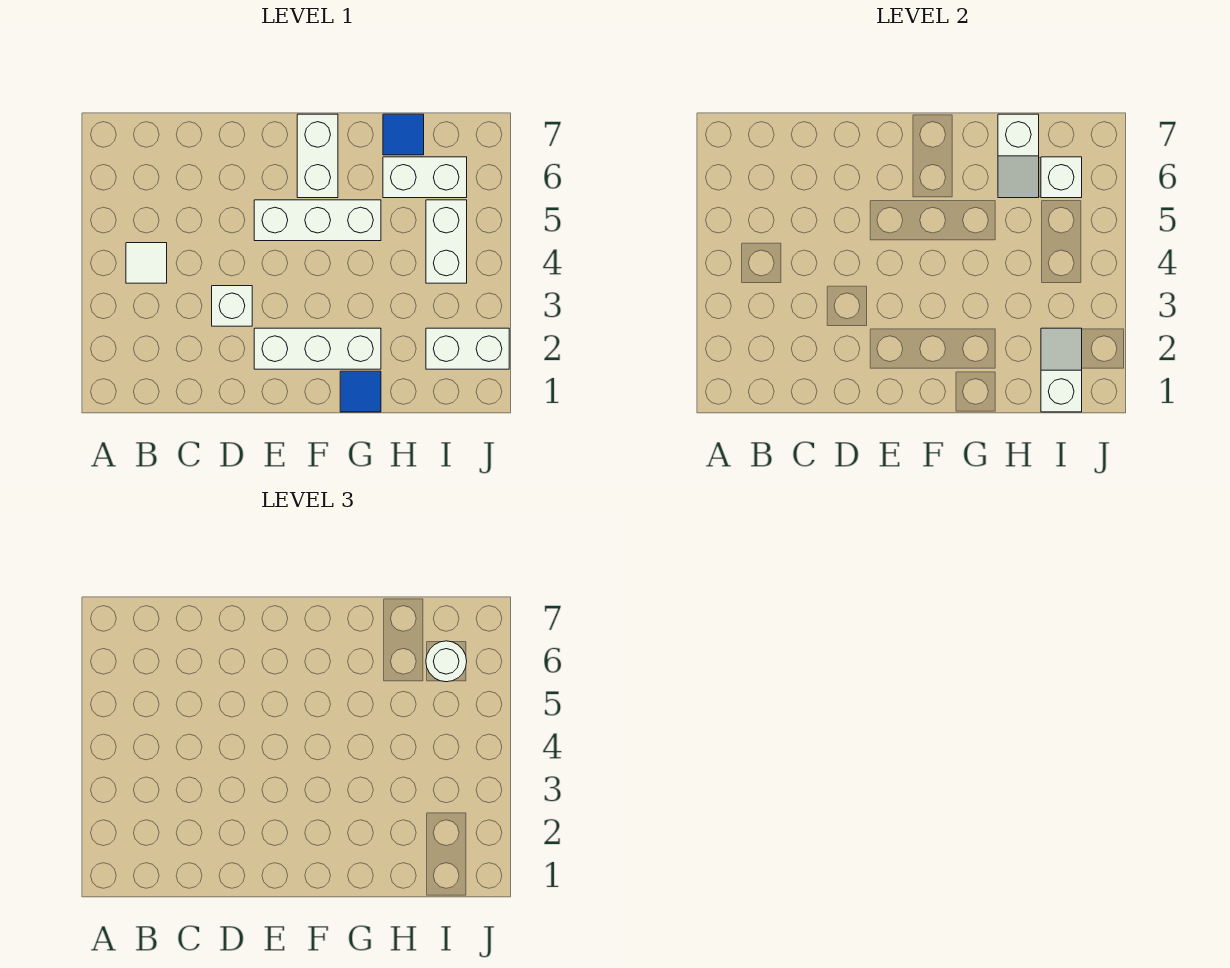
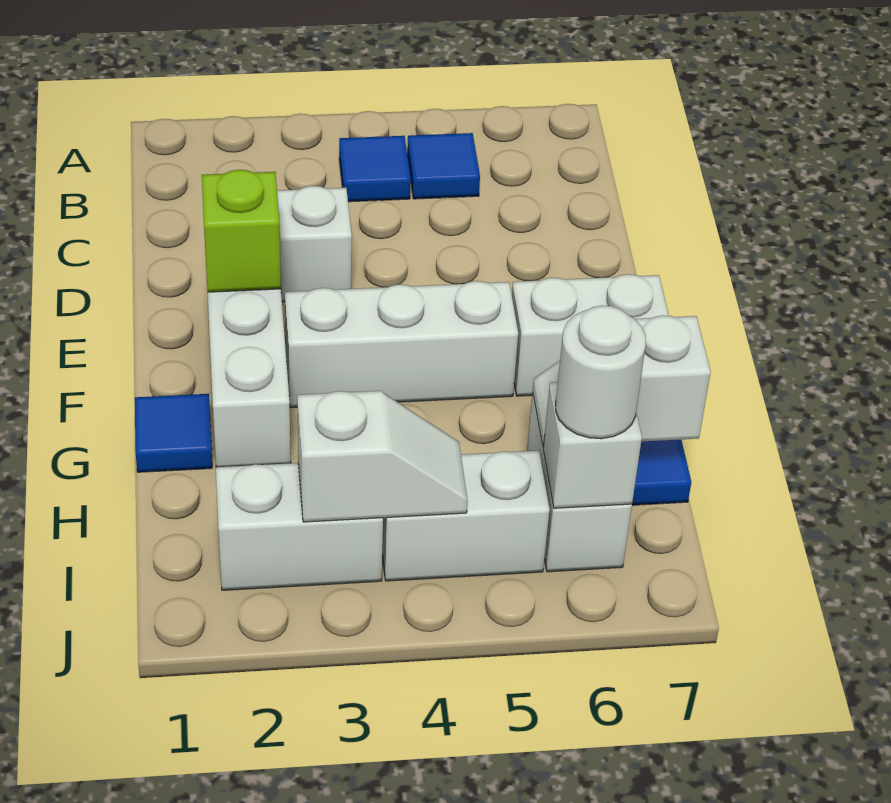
white tile B4 level 1 -> blue tile B4 level 1
none -> blue tile B5 level 1
none -> lime brick E2 level 2
white brick E5:G5 level 1 -> white brick F3:F5 level 1
white slope I1:I2 level 2 top 1 -> white slope I3:I4 level 2 top 3
white brick I2:J2 level 1 -> white brick I2:I3 level 1

